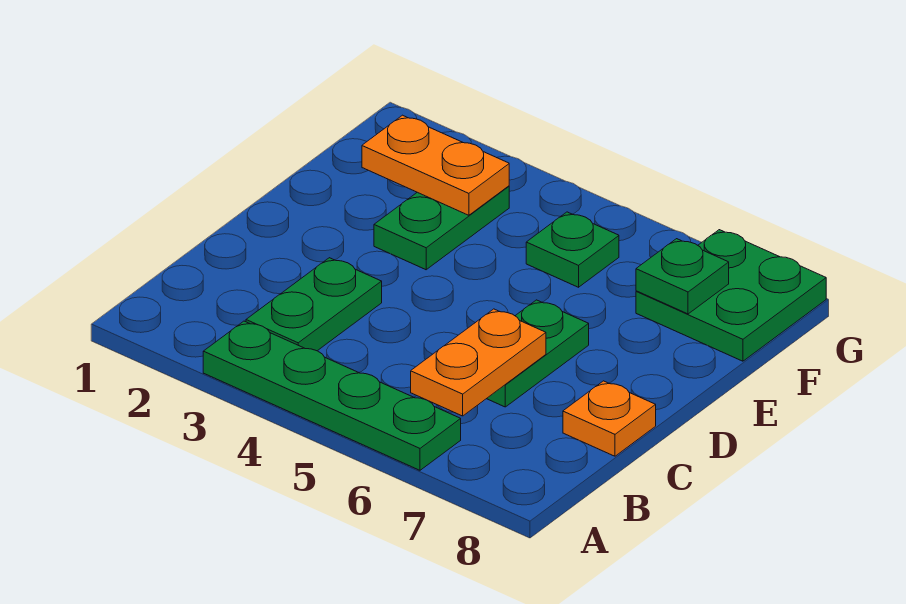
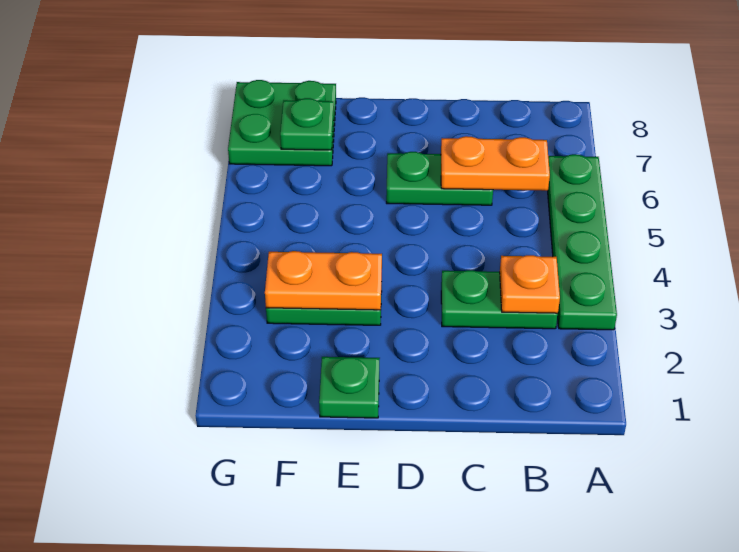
orange plate C8 level 1 -> orange plate B3 level 2
orange plate F2:F3 level 2 -> orange plate E3:F3 level 2
green plate F5 level 1 -> green plate E1 level 1

